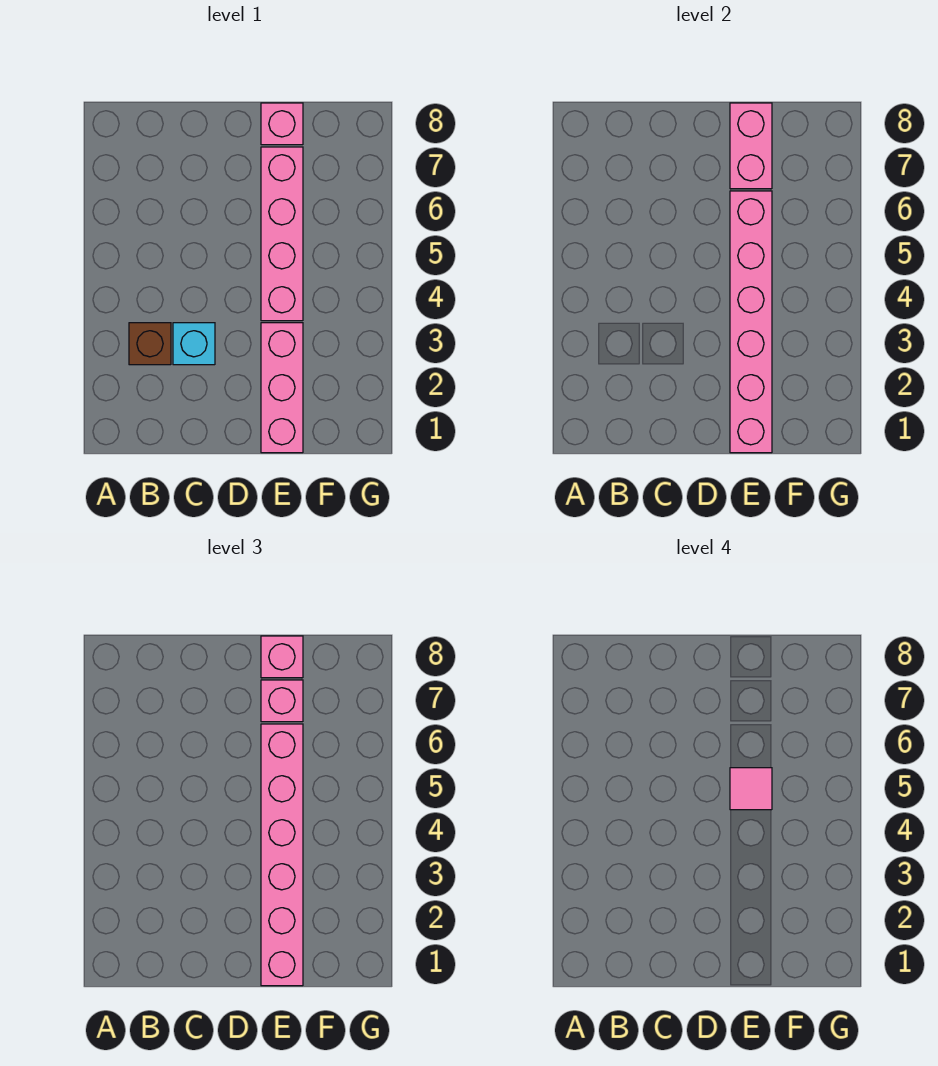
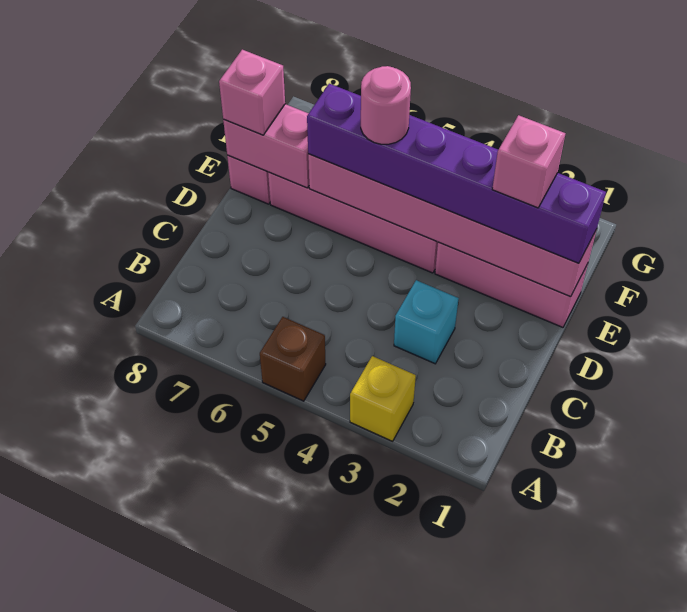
none -> yellow brick A3 level 1
brown brick B3 level 1 -> brown brick A5 level 1
pink brick E1:E6 level 3 -> purple brick E1:E6 level 3
pink tile E5 level 4 -> pink round brick E5 level 4
pink brick E7 level 3 -> pink brick E2 level 4

